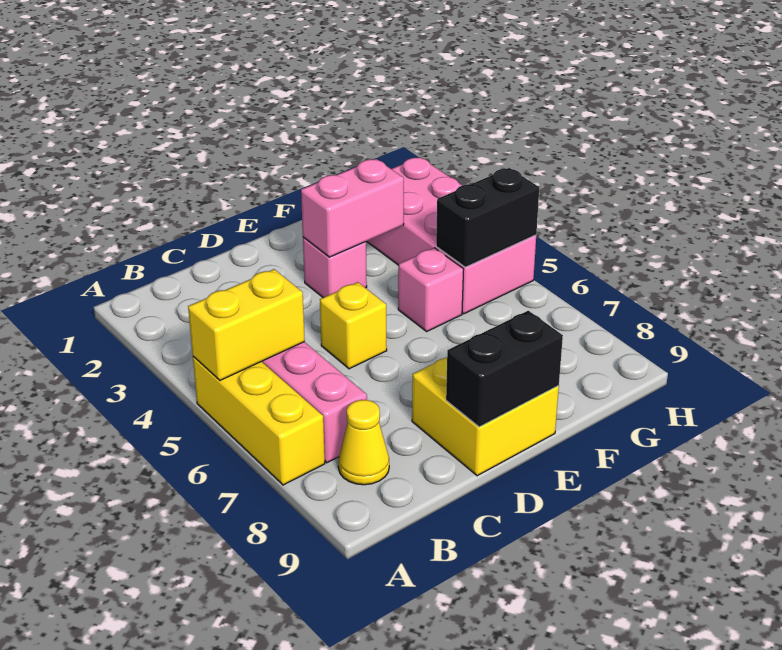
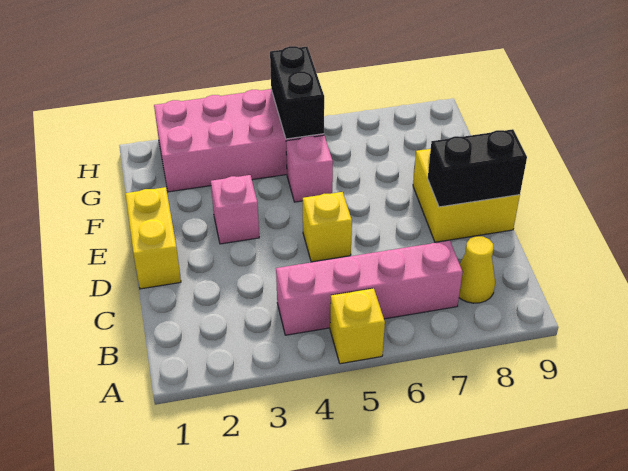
yellow brick A5:A7 level 1 -> yellow brick A5 level 1
yellow brick A5:B5 level 2 -> yellow brick D1:E1 level 1
black brick D9:E9 level 2 -> black brick D8:D9 level 2
pink brick E3:F3 level 2 -> none

